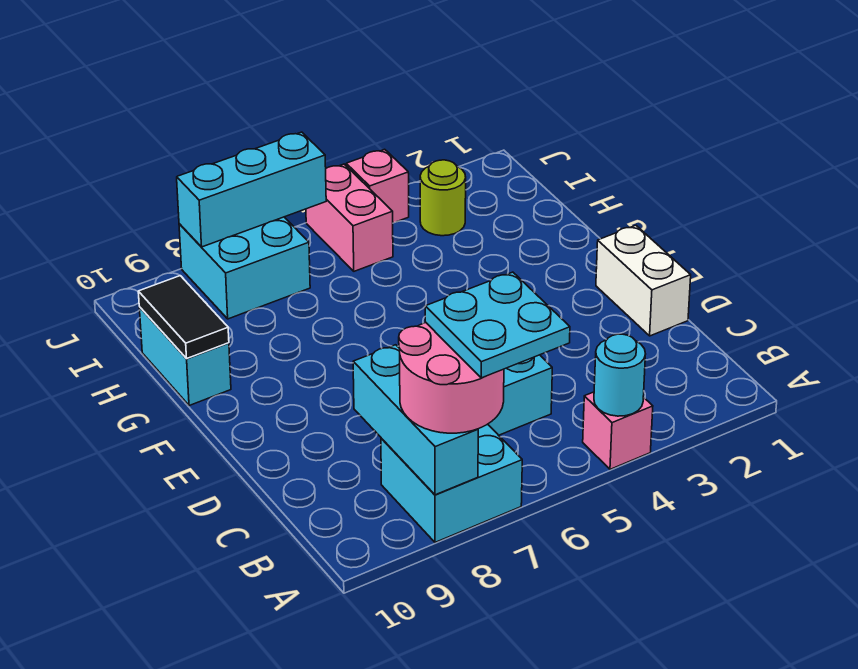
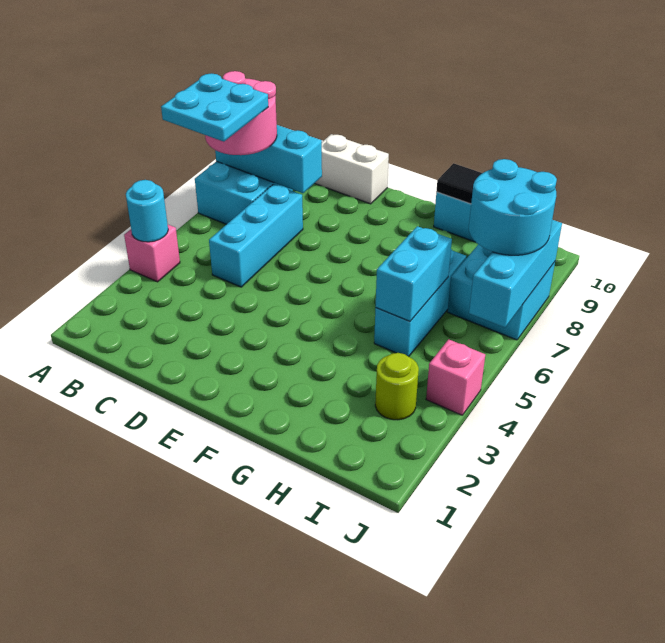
white brick D1:E1 level 1 -> white brick C10:D10 level 1
none -> cyan brick H5:H7 level 1
none -> cyan brick H5:H6 level 2
pink brick I5:J5 level 1 -> none
none -> cyan round brick I7:J8 level 3

